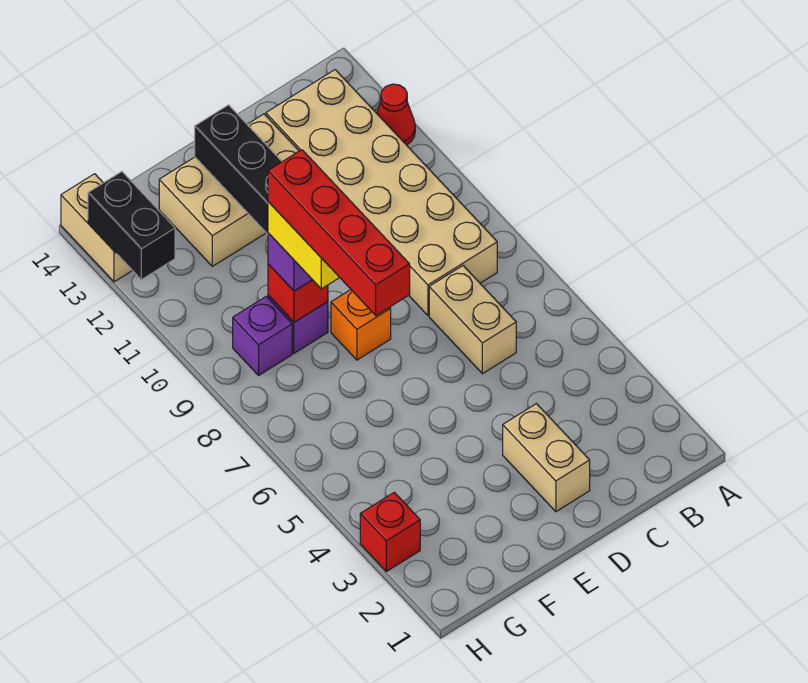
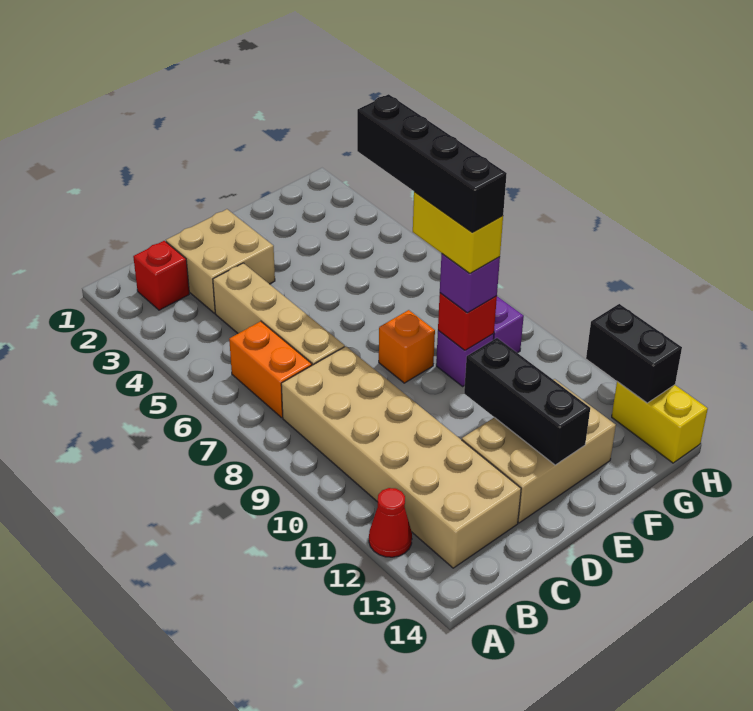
none -> orange brick B6:B7 level 1
tan brick C6:C7 level 1 -> tan brick C4:C7 level 1
tan brick D2:D3 level 1 -> tan brick C2:D3 level 1
red brick F6:F9 level 5 -> black brick F6:F9 level 5
red brick H3 level 1 -> red brick B2 level 1
tan brick H13:H14 level 1 -> yellow brick H13:H14 level 1

